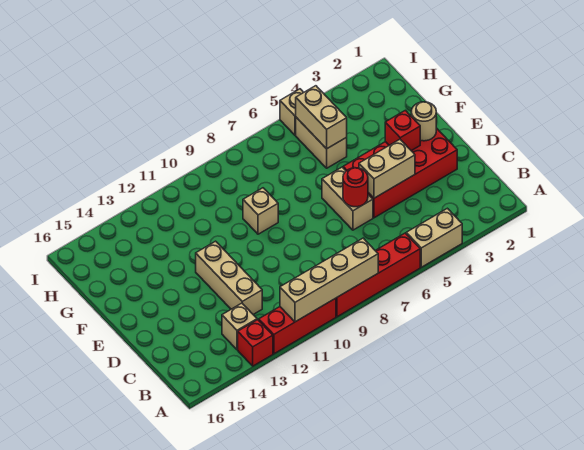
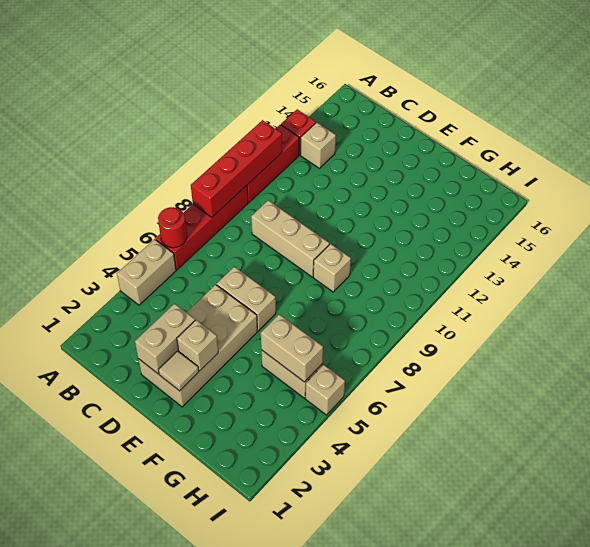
tan brick A8:A11 level 2 -> red brick A8:A11 level 2
tan brick C12:E12 level 1 -> tan brick C9:E9 level 1
red brick D2:E5 level 1 -> tan brick D2:E5 level 1
tan brick D4:D5 level 2 -> tan brick D2:D3 level 2
red round brick D6 level 2 -> red round brick A6 level 2
tan round brick E2 level 2 -> tan tile E2 level 2
red brick E3 level 2 -> tan brick E3 level 2

